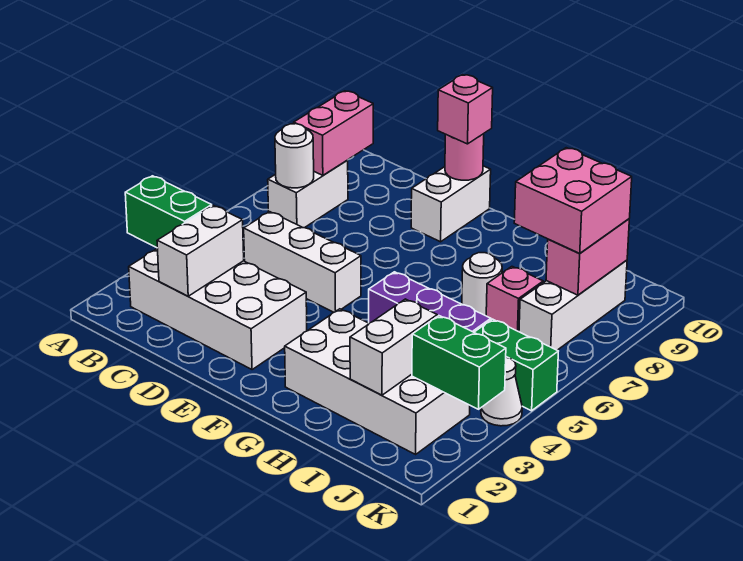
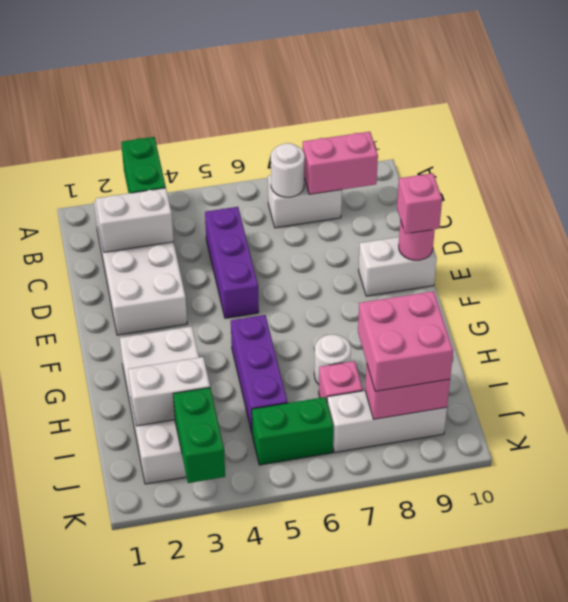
white brick C5:E5 level 1 -> purple brick C5:E5 level 1
green brick J5:K5 level 1 -> green brick J5:J6 level 1
white cone K4 level 1 -> none

